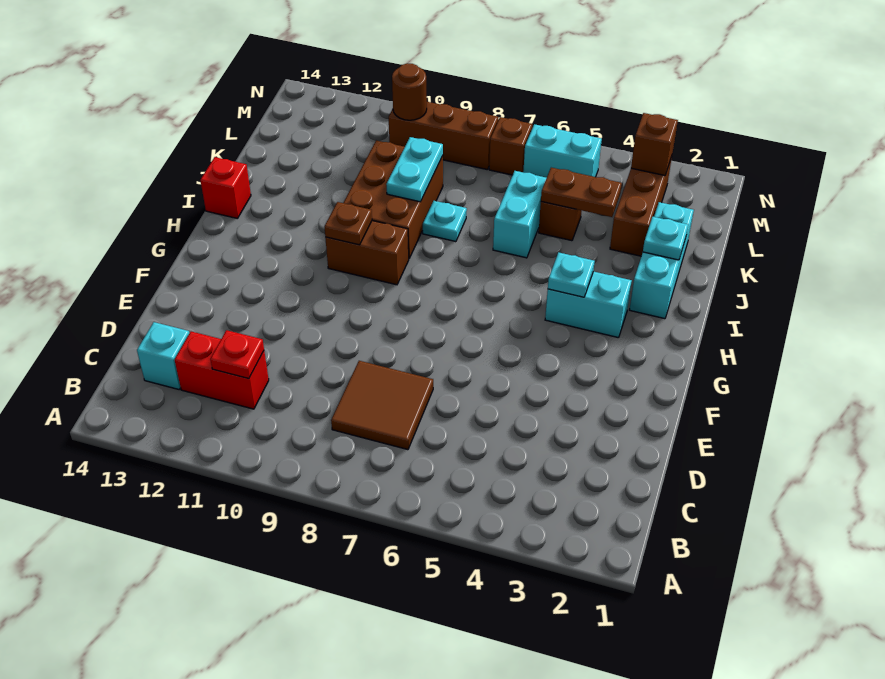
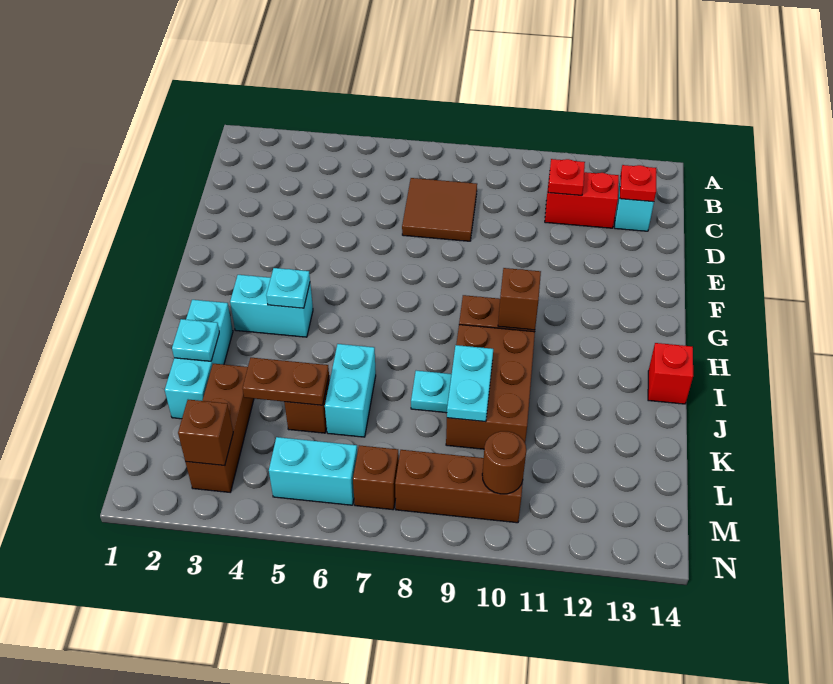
none -> red plate C13 level 2
brown plate H10 level 2 -> brown brick H10 level 2

